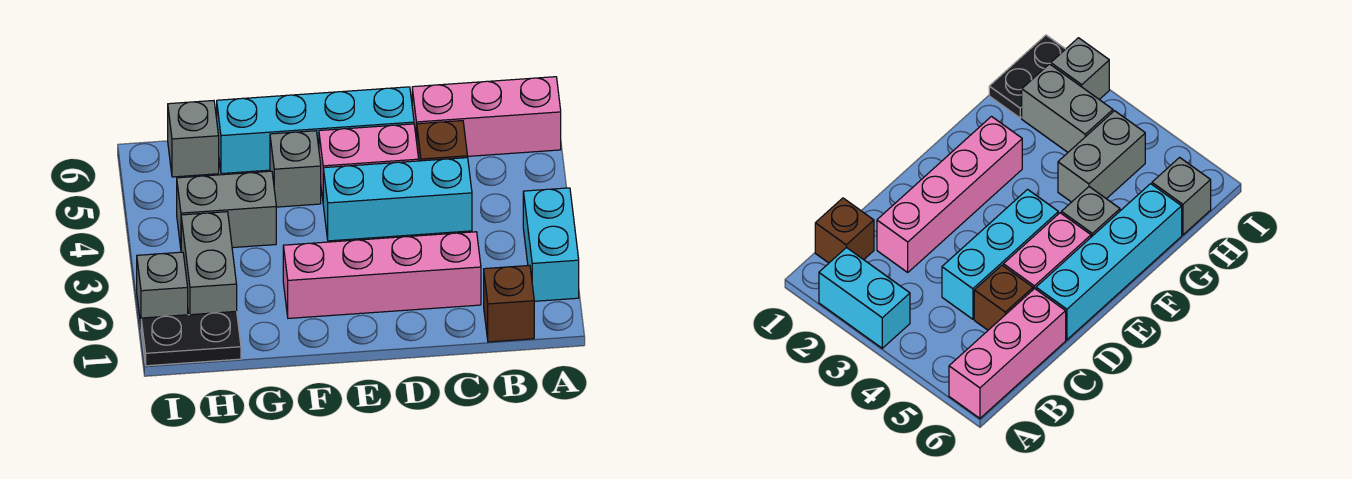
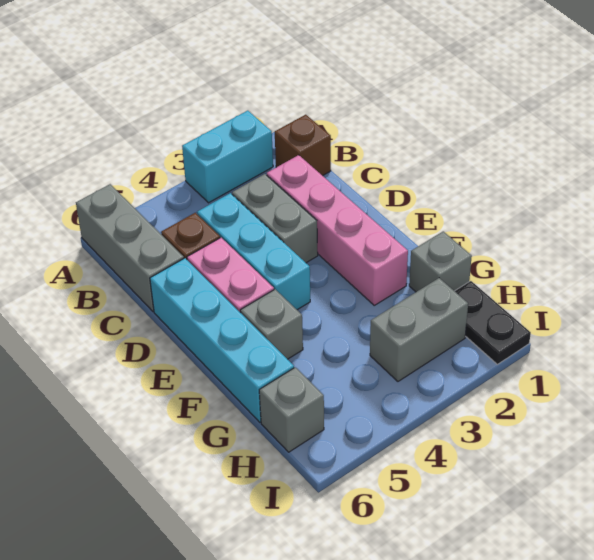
pink brick A6:C6 level 1 -> grey brick A6:C6 level 1
grey brick G4:H4 level 1 -> grey brick C3:D3 level 1
grey brick I2 level 1 -> grey brick G1 level 1

